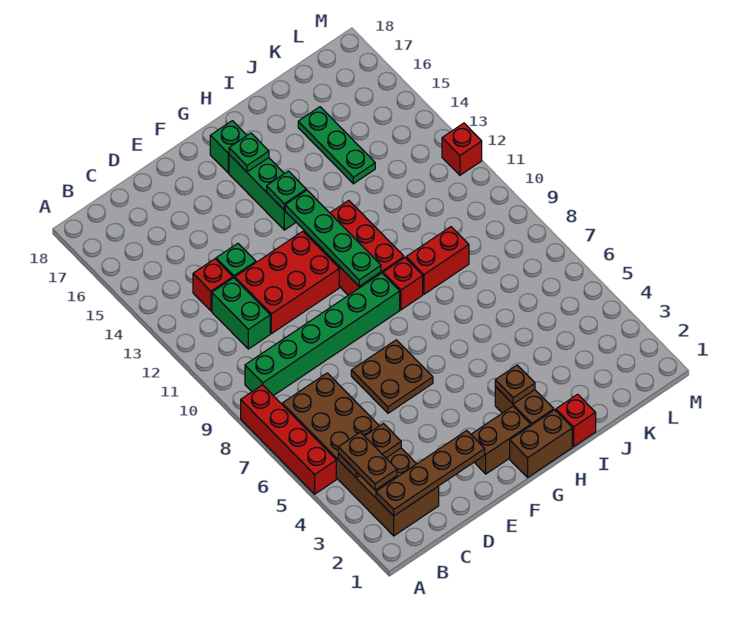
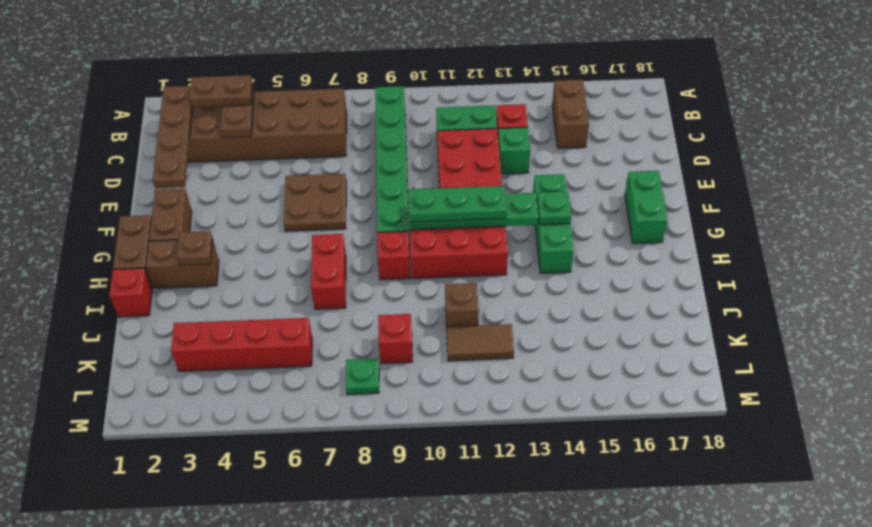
red brick A5:A8 level 1 -> red brick K3:K6 level 1
none -> brown brick B15:C15 level 1
green brick G14:G16 level 1 -> green brick F14:H14 level 1
green plate G16 level 2 -> green plate L8 level 1
green brick G17 level 1 -> green brick F17:G17 level 1
red brick I9:J9 level 1 -> red brick H7:I7 level 1
none -> brown brick J11 level 1
green plate J14:J16 level 1 -> green plate G10:G12 level 3
none -> brown tile K11:K12 level 1
red brick M12 level 1 -> red brick K9 level 1

